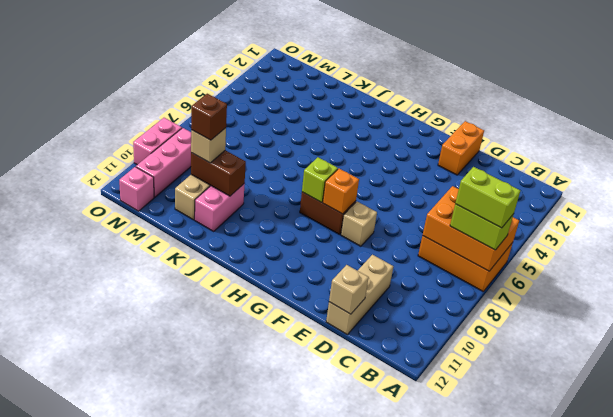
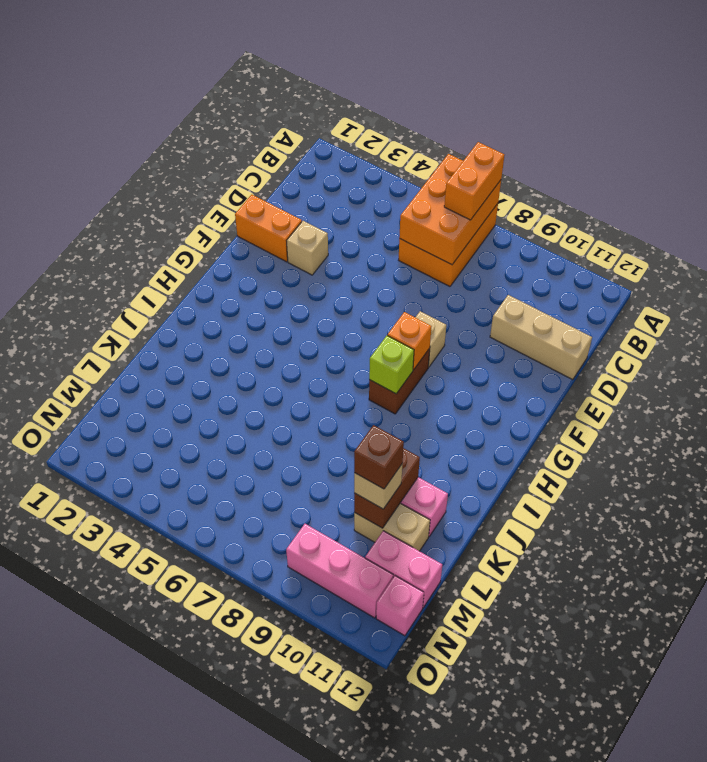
lime brick A7:B7 level 3 -> orange brick A7:B7 level 3
lime brick A7:B7 level 4 -> none
tan brick D12 level 2 -> tan brick E3 level 1
pink brick O9:O10 level 1 -> pink brick M11:M12 level 1

